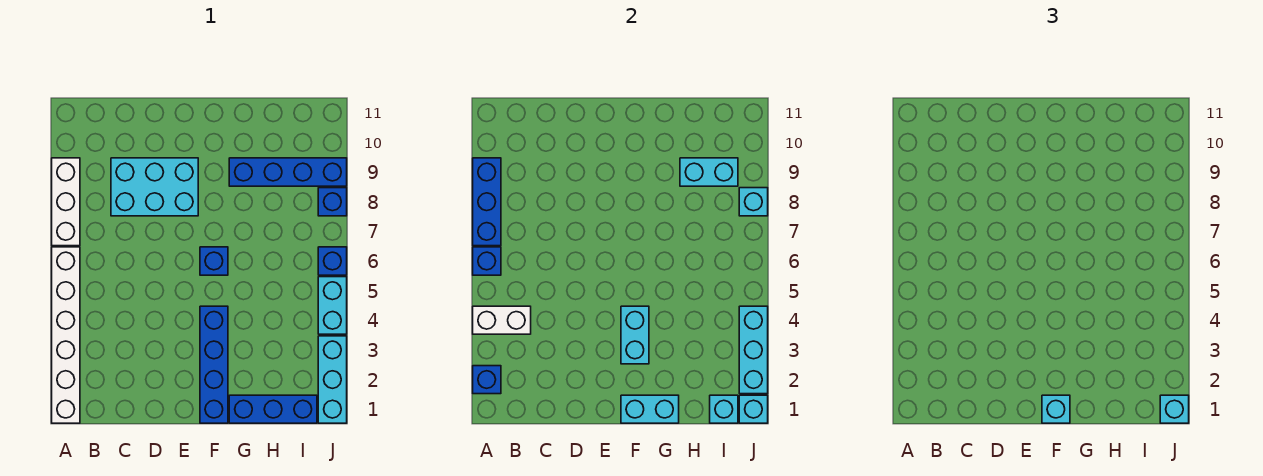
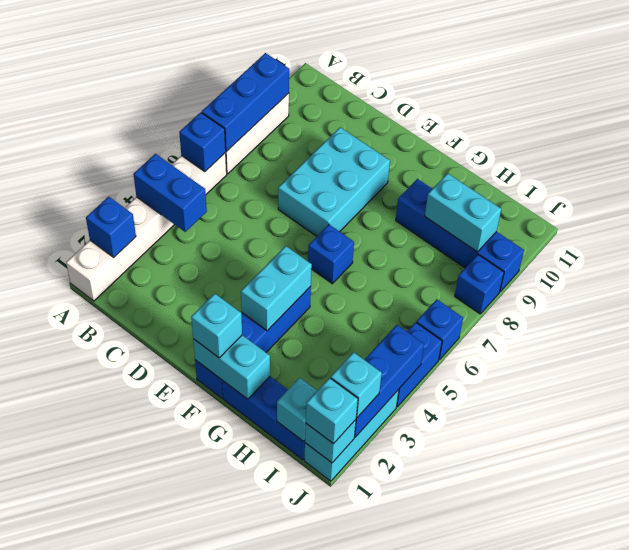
white brick A4:B4 level 2 -> blue brick A4:B4 level 2
cyan brick C8:E9 level 1 -> cyan brick D7:E9 level 1
cyan brick J2:J4 level 2 -> blue brick J2:J4 level 2
cyan brick J4:J5 level 1 -> blue brick J4:J5 level 1
cyan brick J8 level 2 -> cyan brick J2 level 3

